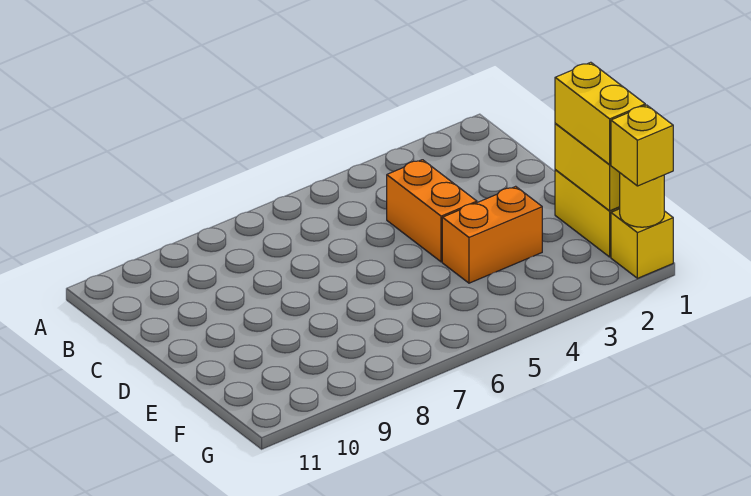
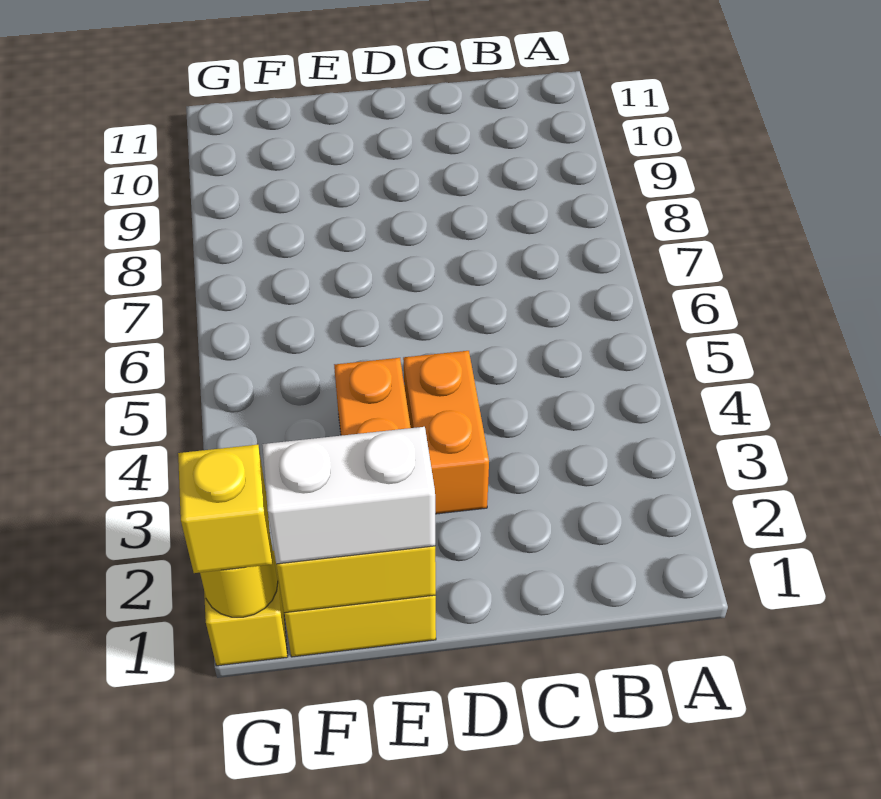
orange brick C4:D4 level 1 -> orange brick D3:D4 level 1
yellow brick E1:F1 level 3 -> white brick E1:F1 level 3

